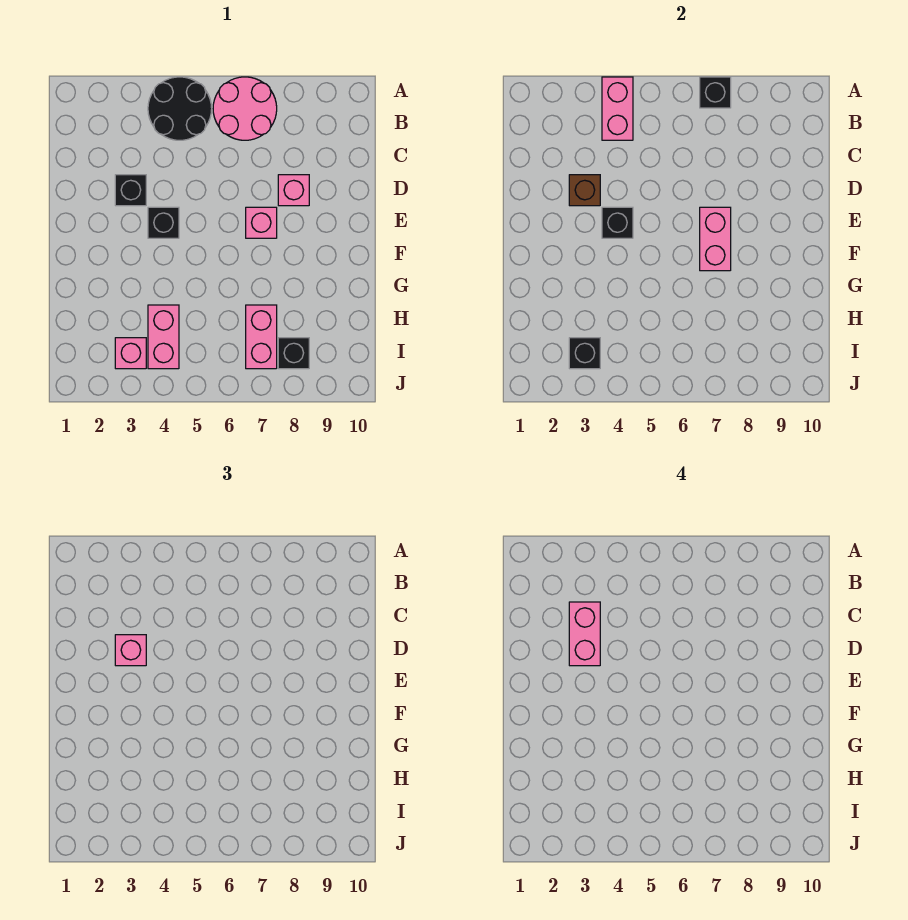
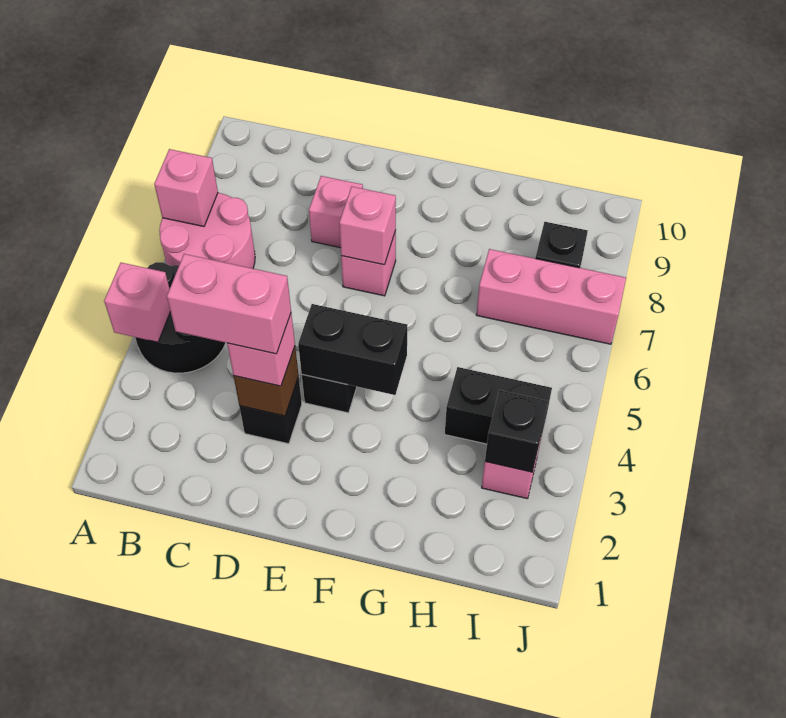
pink brick A4:B4 level 2 -> pink brick A4 level 2
black brick A7 level 2 -> pink brick A7 level 2
black brick E4 level 2 -> black brick E4:F4 level 2
pink brick E7:F7 level 2 -> pink brick E7 level 2
pink brick H4:I4 level 1 -> black brick H4:I4 level 1
pink brick H7:I7 level 1 -> pink brick H7:J7 level 1

